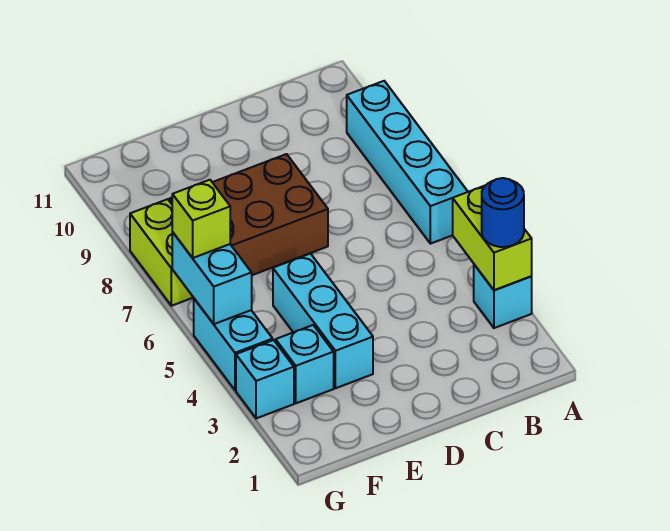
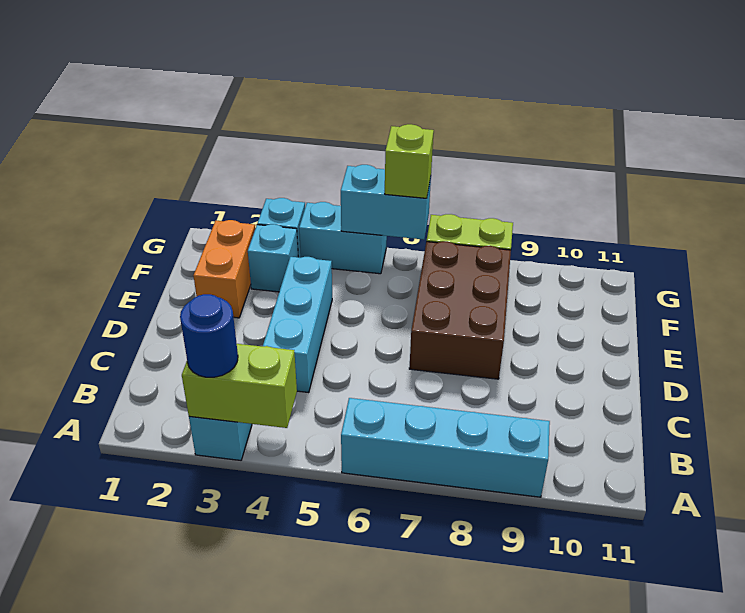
none -> orange brick E2:F2 level 1
cyan brick E3:E5 level 1 -> cyan brick C4:E4 level 1

